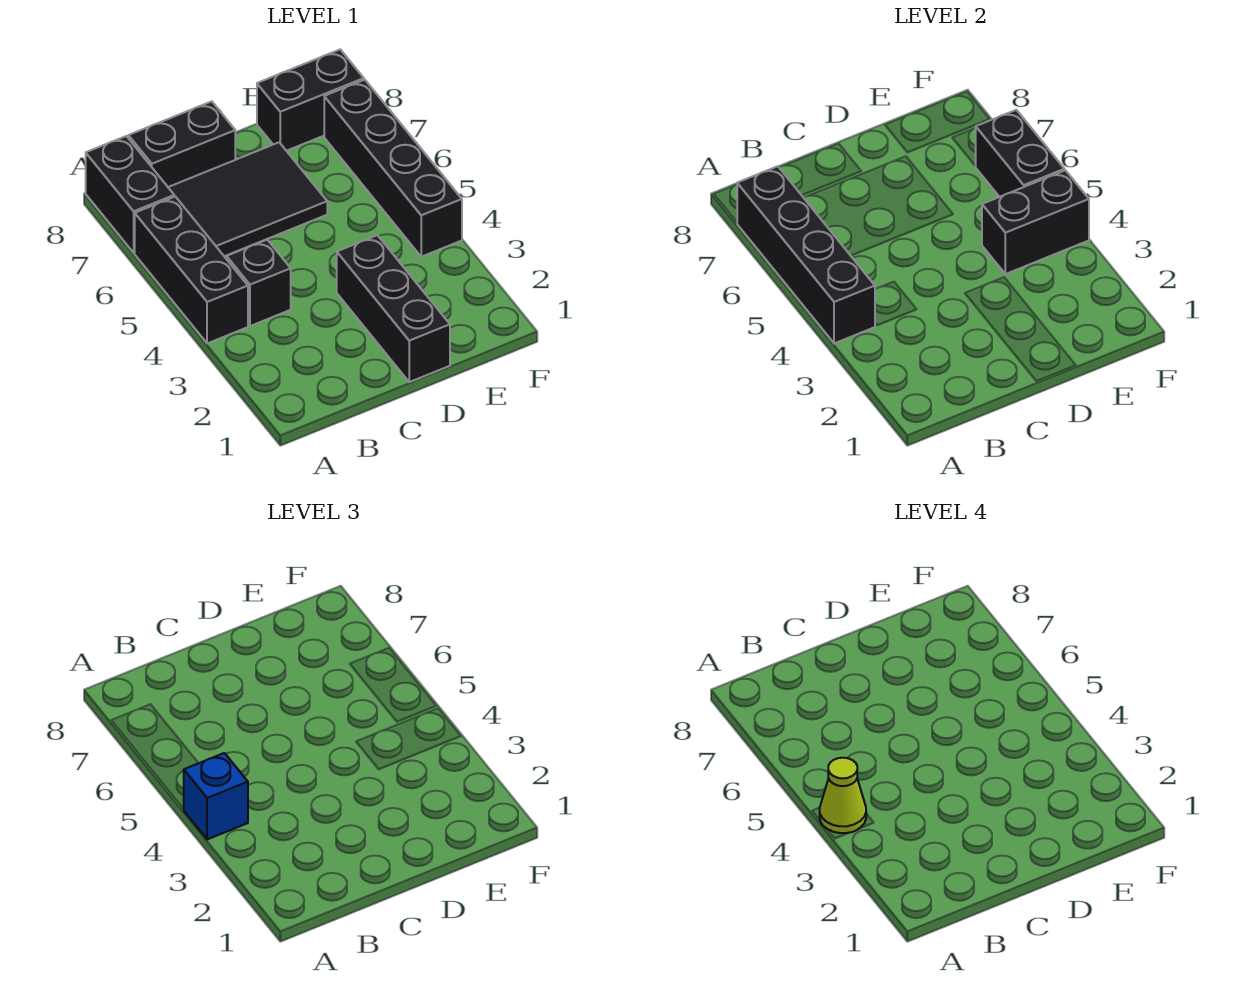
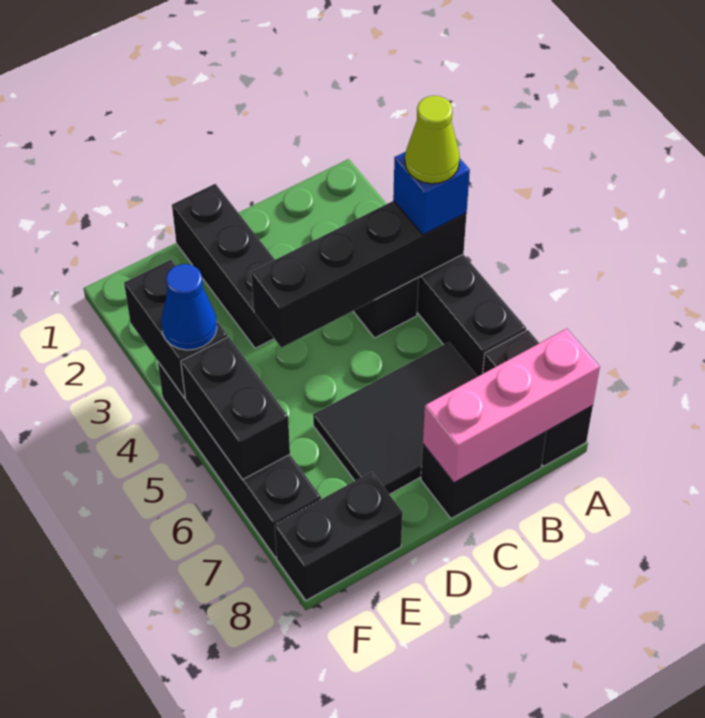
black brick A4:A7 level 2 -> black brick A4:D4 level 2
none -> pink brick A8:C8 level 2
black brick E4:F4 level 2 -> black brick F3:F4 level 2
none -> blue cone F4 level 3

